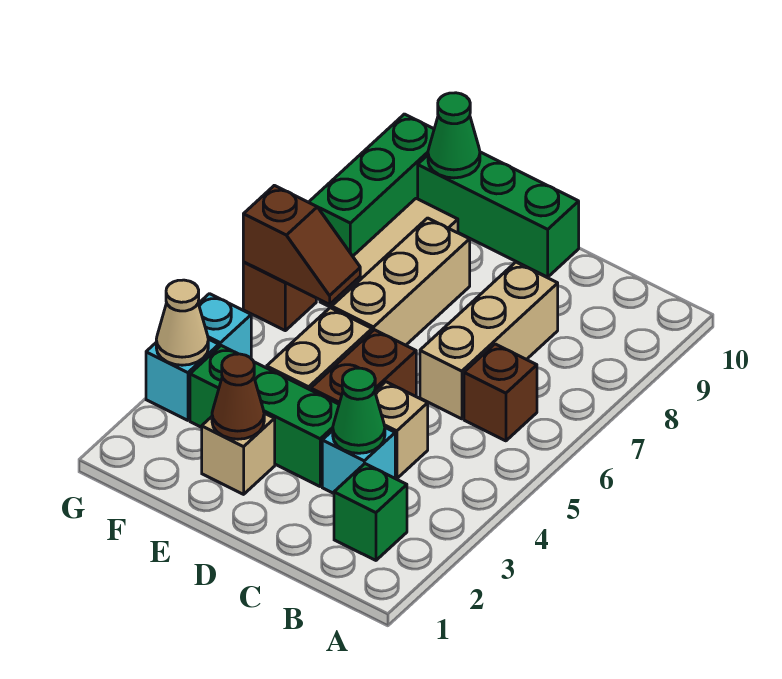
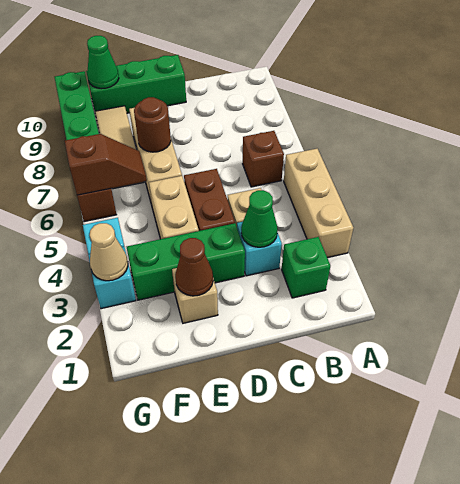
tan brick C6:C8 level 1 -> tan brick A3:A5 level 1
none -> brown round brick E7 level 2

